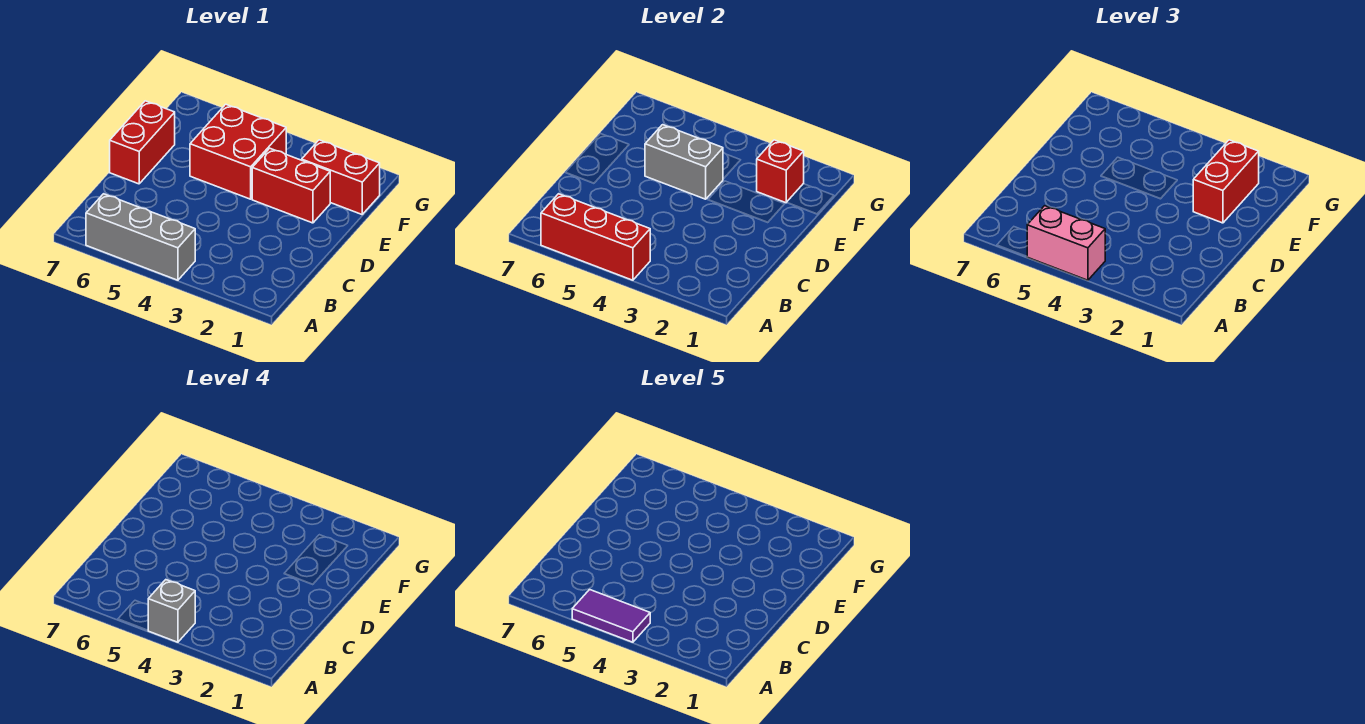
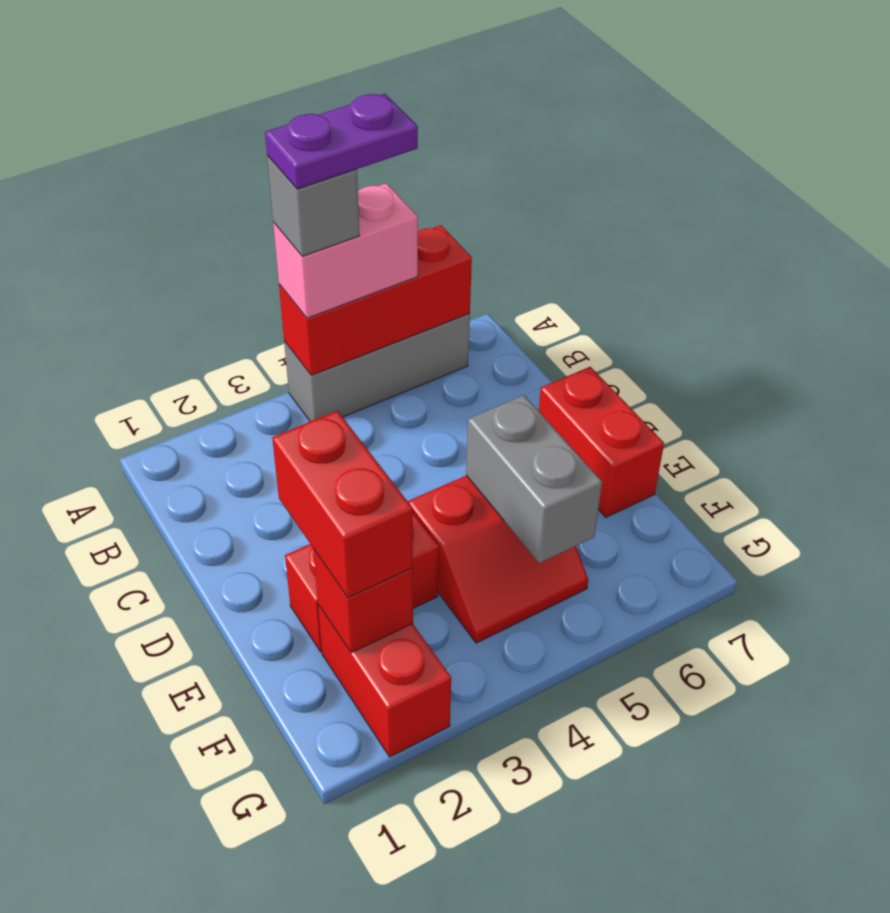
purple tile A4:A5 level 5 -> purple plate A4:A5 level 5
red brick E4:F5 level 1 -> red slope E4:F5 level 1 top E
grey brick E4:E5 level 2 -> grey brick E5:F5 level 2
red brick F1:F2 level 1 -> red brick F2:G2 level 1

